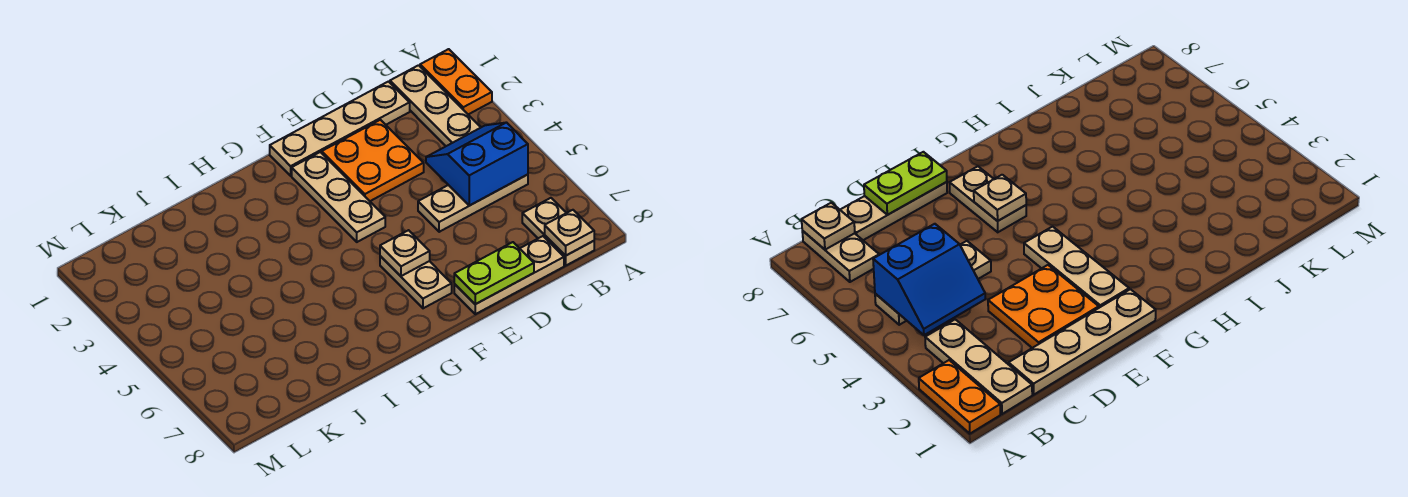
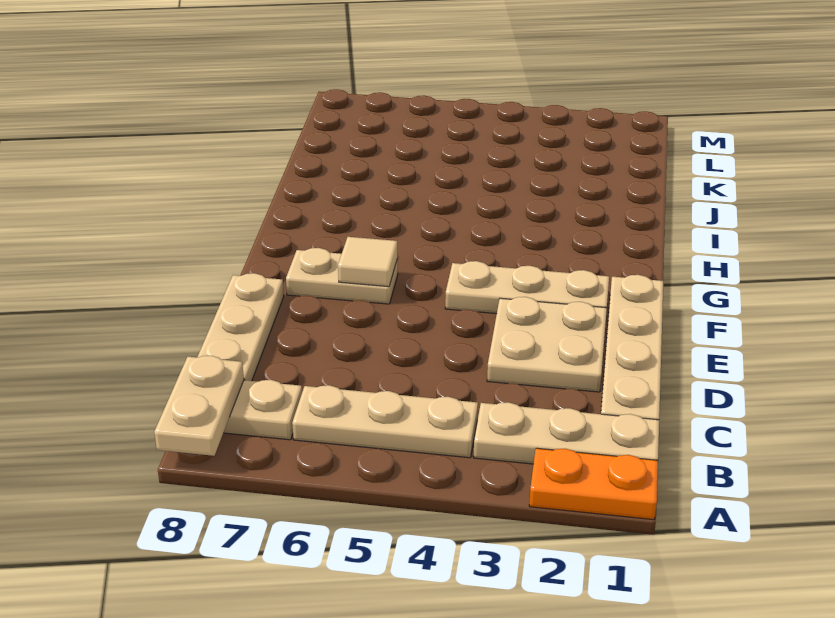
blue slope B4:C5 level 2 top 5 -> none
tan plate B5:D5 level 1 -> tan plate B4:B6 level 1
tan plate B8 level 2 -> tan plate A8:B8 level 2
orange plate D2:E3 level 1 -> tan plate D2:E3 level 1
lime plate D8:E8 level 2 -> none
tan plate F6 level 2 -> tan tile F6 level 2

